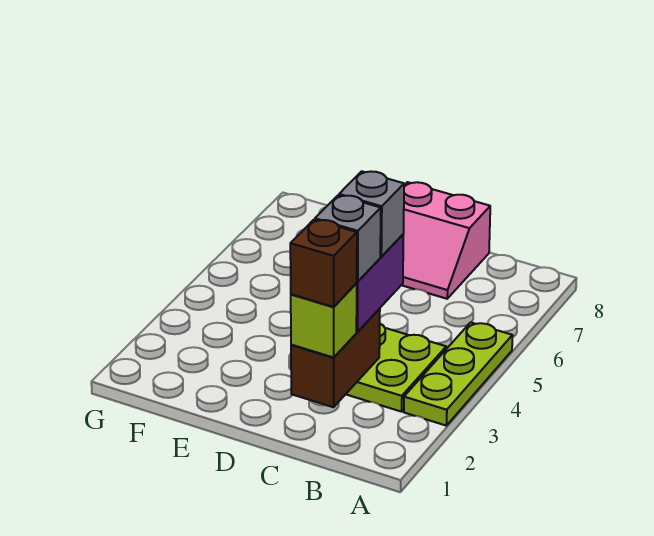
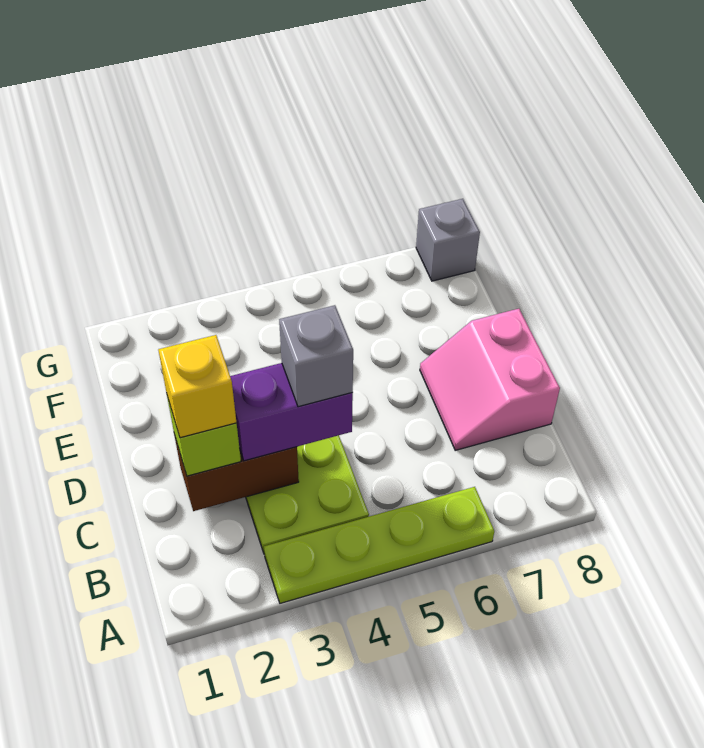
lime plate A3:A5 level 1 -> lime plate A3:A6 level 1
brown brick C2 level 4 -> yellow brick C2 level 4
grey brick C3 level 4 -> grey brick G8 level 1

